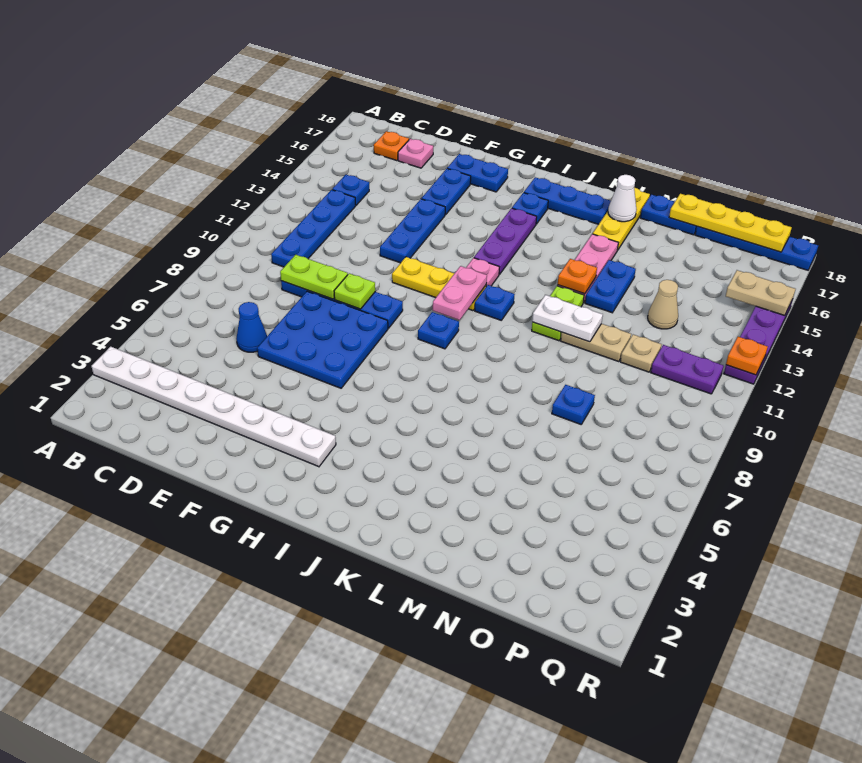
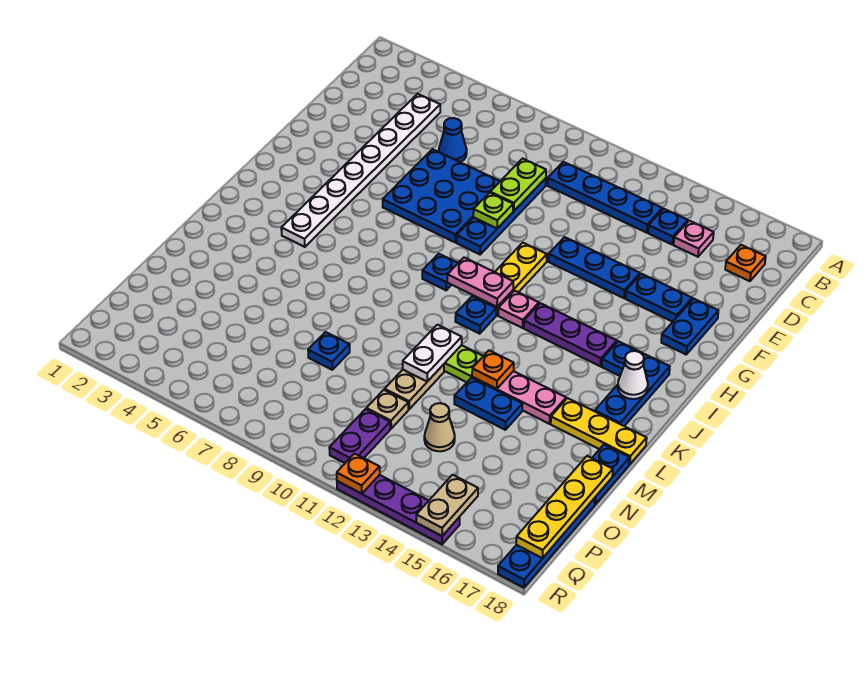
white plate A3:H3 level 1 -> white plate C4:J4 level 1
pink plate D17 level 1 -> pink plate C15 level 1
white cone L17 level 2 -> white cone J17 level 2

